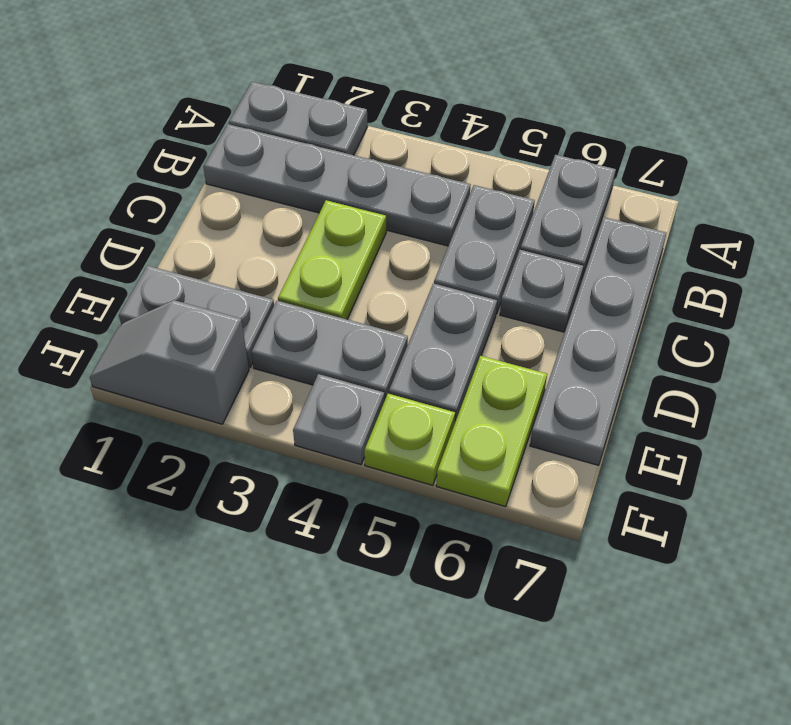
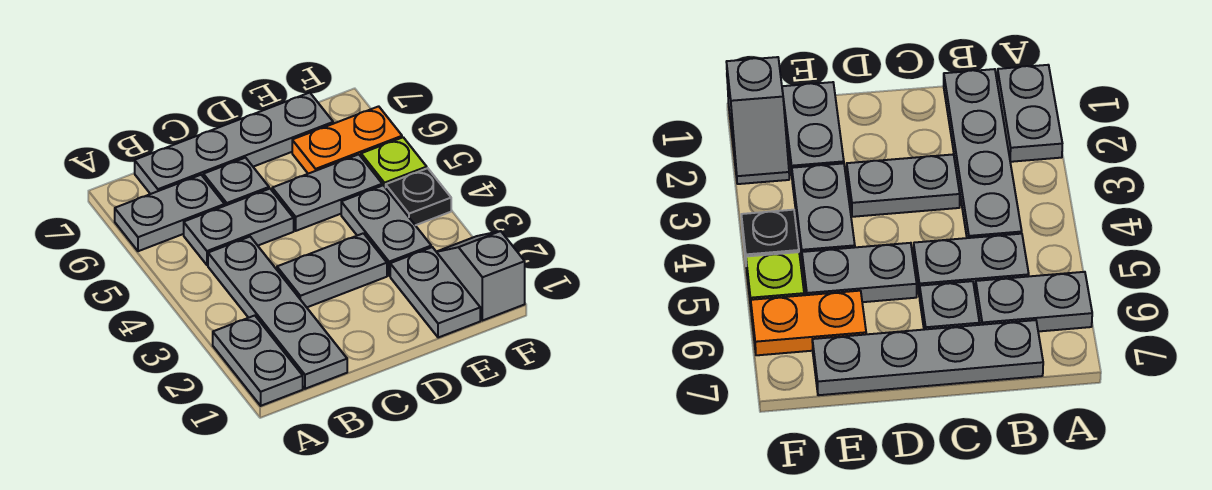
lime plate C3:D3 level 1 -> grey plate C3:D3 level 1
lime plate E6:F6 level 1 -> orange plate E6:F6 level 1
grey slope F1:F2 level 1 top 2 -> grey slope F1:F2 level 1 top 1
grey plate F4 level 1 -> black plate F4 level 1

